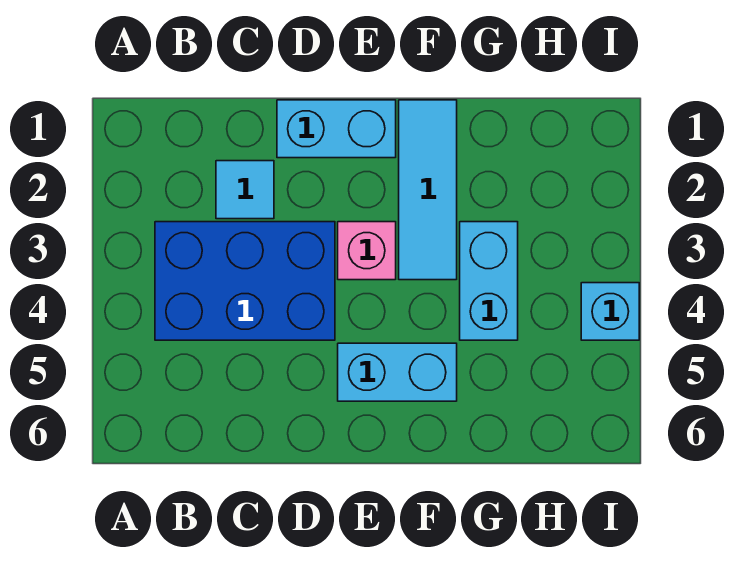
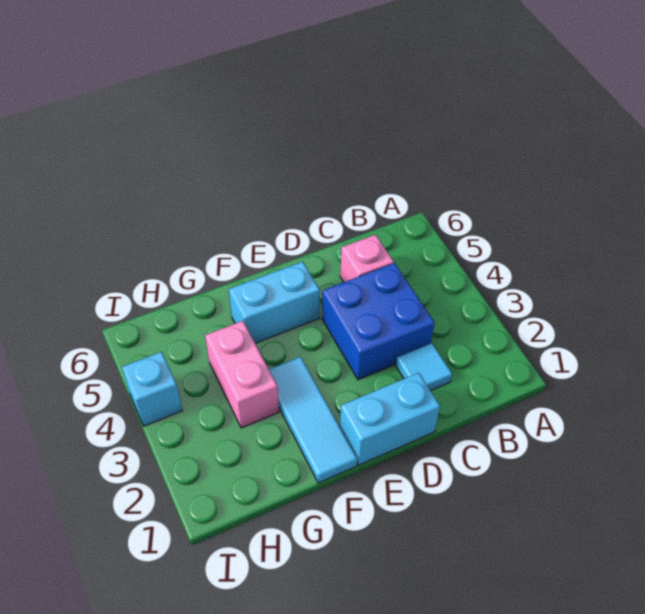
blue brick B3:D4 level 1 -> blue brick C3:D4 level 1
pink brick E3 level 1 -> pink brick C5 level 1
cyan brick G3:G4 level 1 -> pink brick G3:G4 level 1

